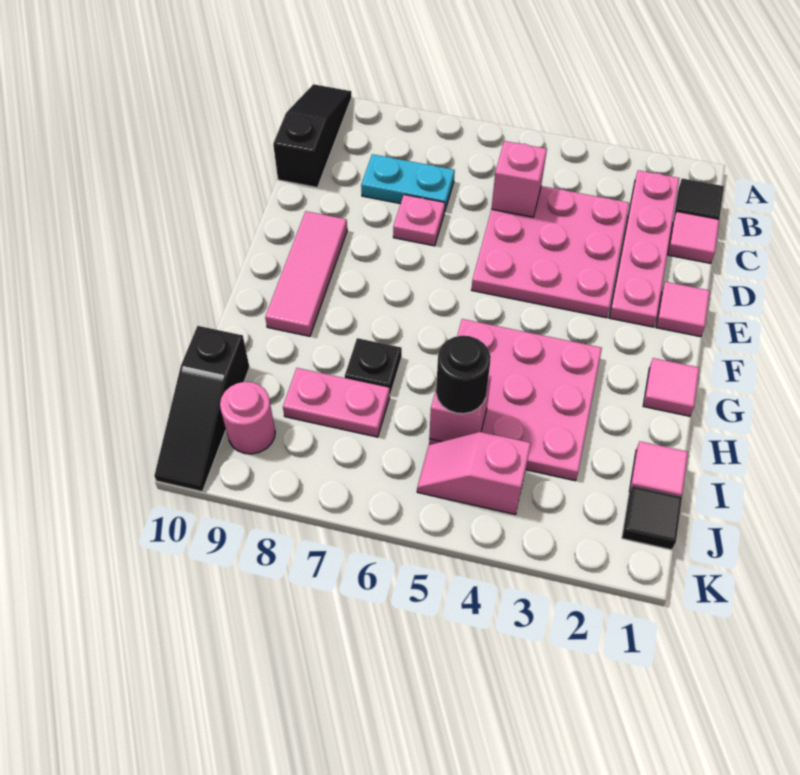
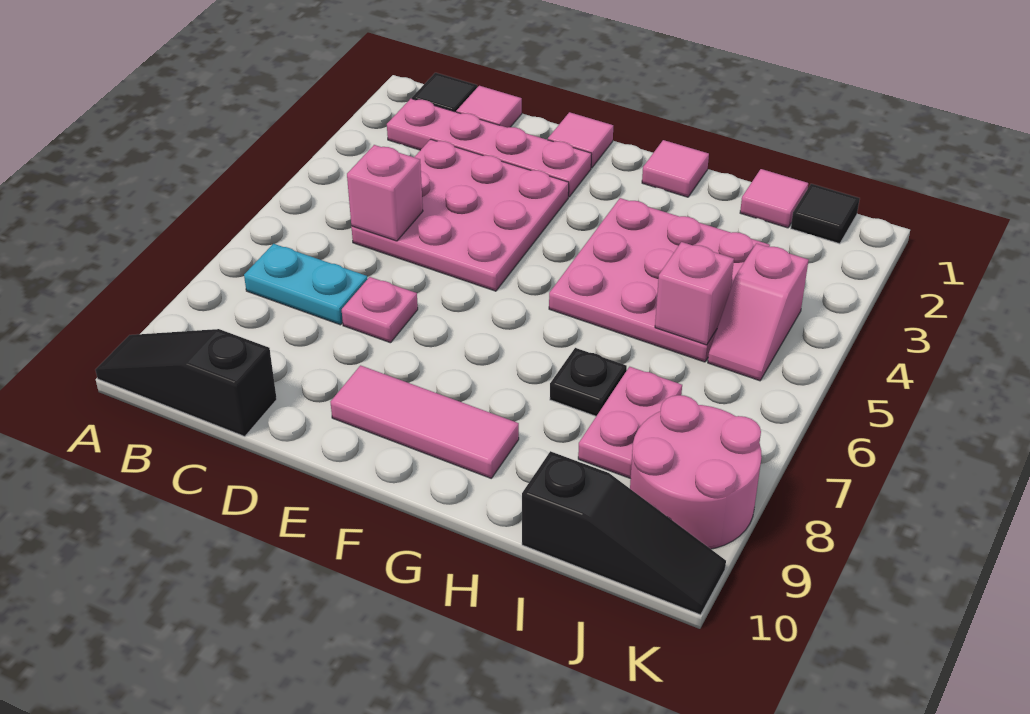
cyan plate C7:C8 level 1 -> cyan plate B7:C7 level 1
black round brick I5 level 3 -> none
pink round brick J9 level 1 -> pink round brick J8:K9 level 1

